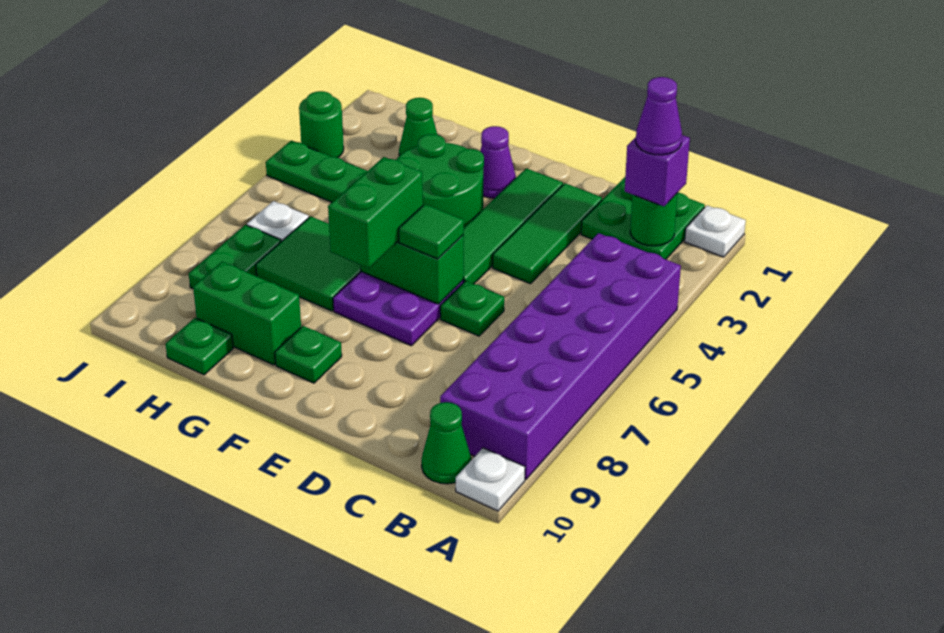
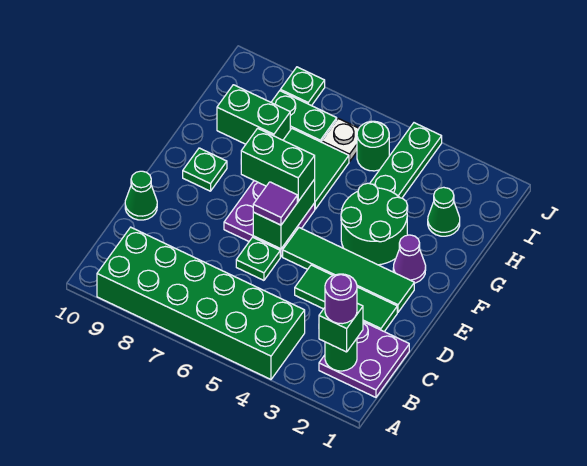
white plate A1 level 1 -> none
purple brick A4:B9 level 1 -> green brick A4:B9 level 1
white plate A10 level 1 -> none
green plate B1:C2 level 1 -> purple plate B1:C2 level 1
purple brick B2 level 3 -> green brick B2 level 3
purple cone B2 level 4 -> purple round brick B2 level 4
green cone B10 level 1 -> green cone D10 level 1
green tile E6 level 3 -> purple tile E6 level 3
green brick G9:H9 level 1 -> green brick H8:H9 level 1
green plate H10 level 1 -> green plate J8 level 1
green round brick J3 level 1 -> green round brick I5 level 1

